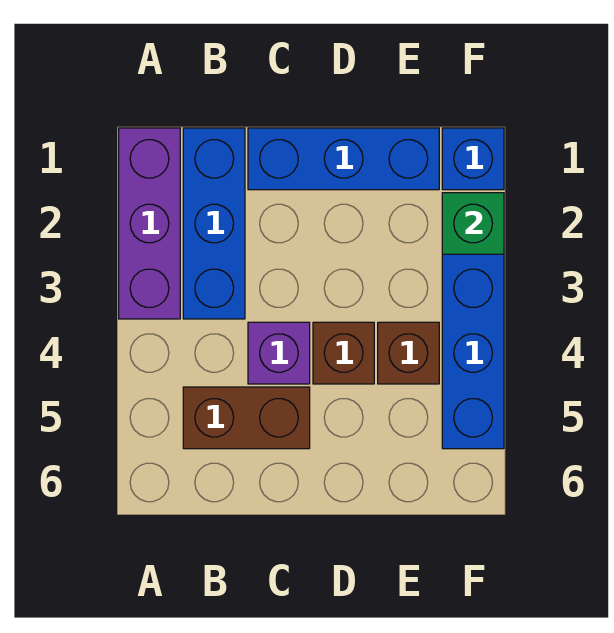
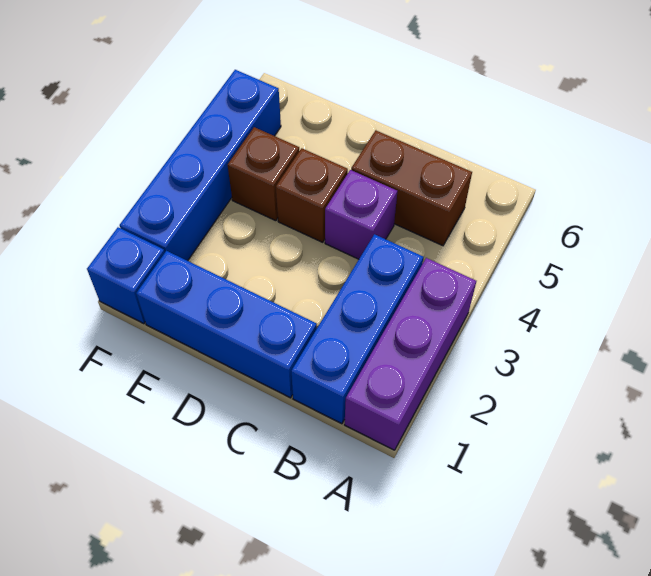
green brick F2 level 2 -> none

